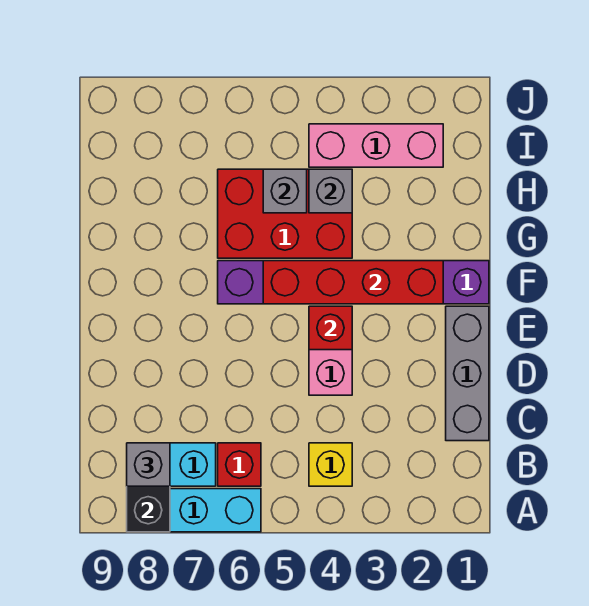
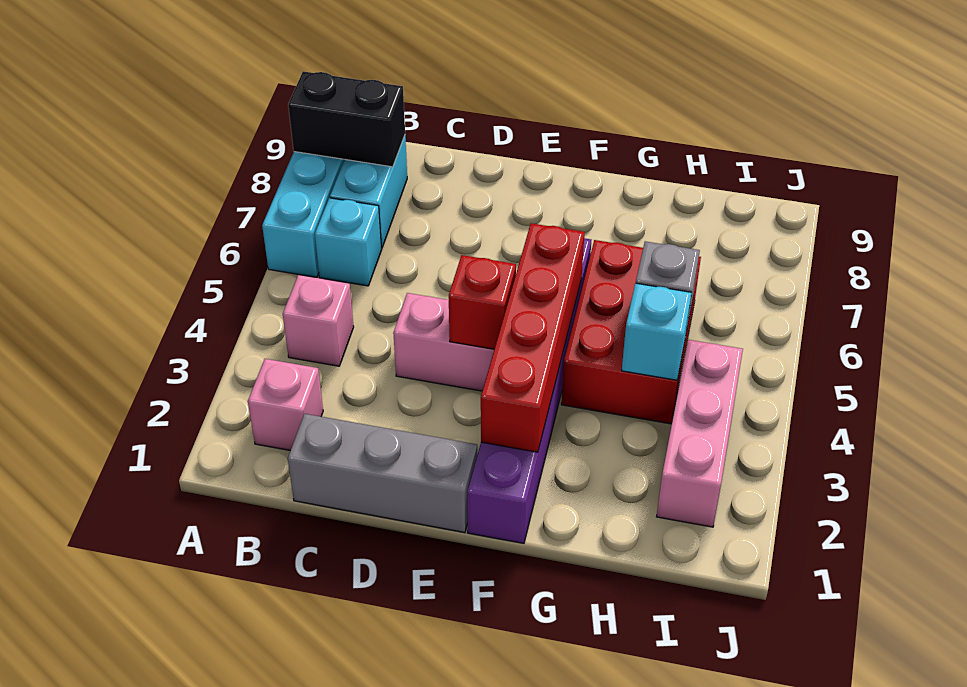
none -> pink brick B2 level 1
yellow brick B4 level 1 -> pink brick B4 level 1
red brick B6 level 1 -> cyan brick B6 level 1
grey brick B8 level 3 -> none
grey brick H4 level 2 -> cyan brick H4 level 2

